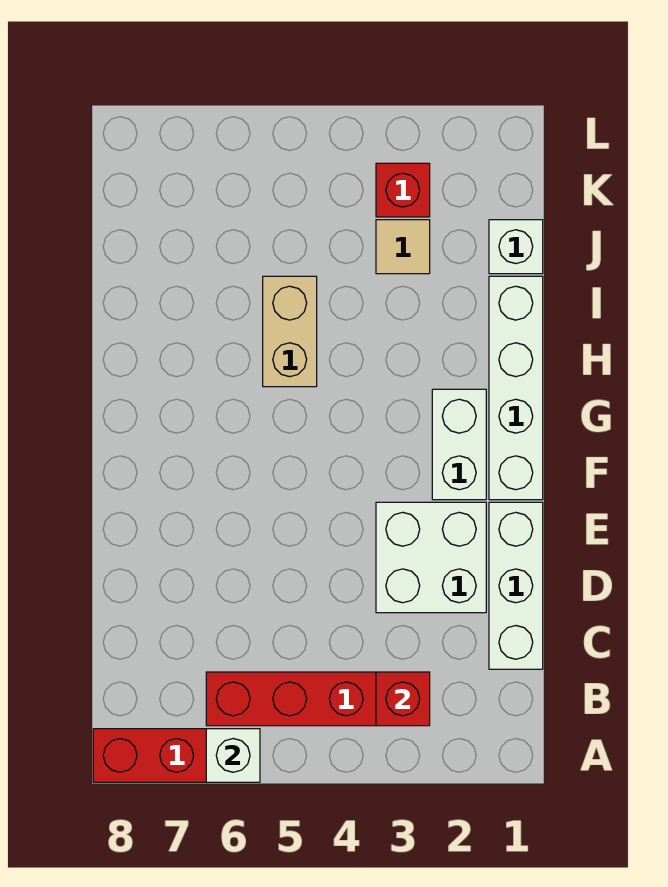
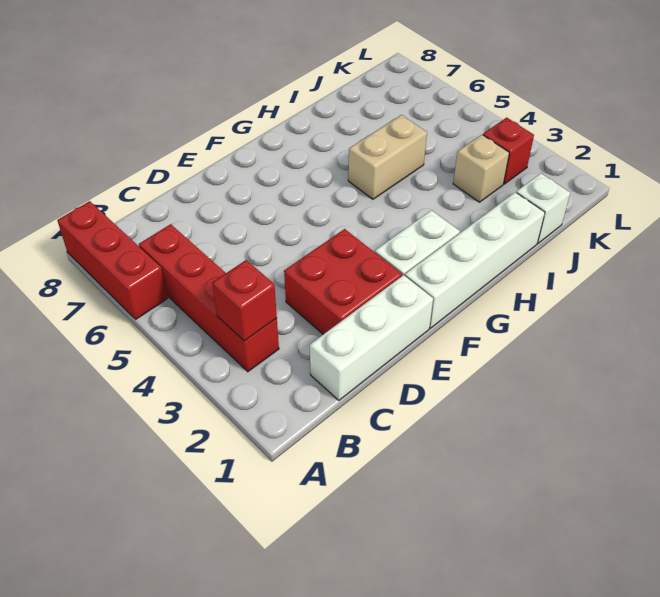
white brick A6 level 2 -> none
white brick D2:E3 level 1 -> red brick D2:E3 level 1
tan tile J3 level 1 -> tan brick J3 level 1

